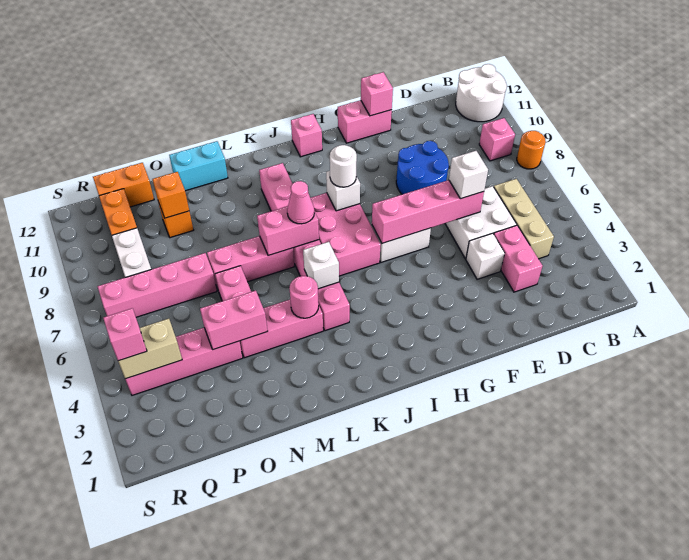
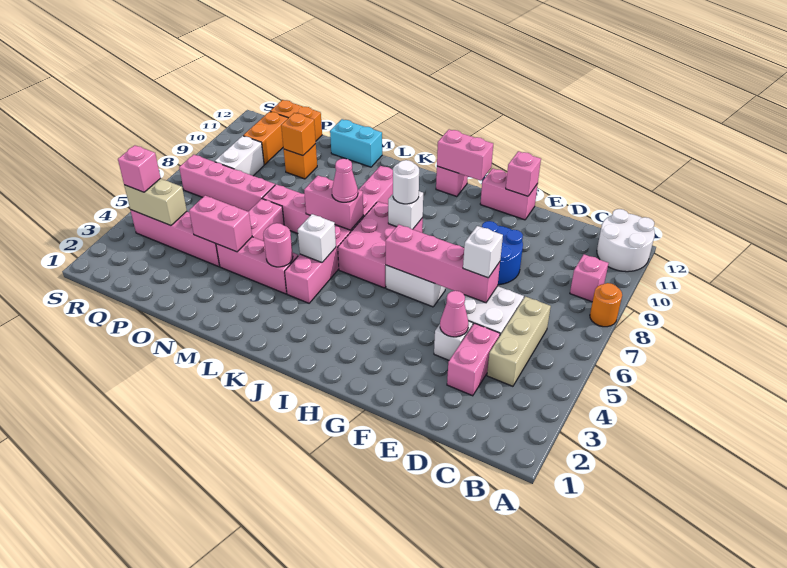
none -> pink cone E4 level 2
none -> pink brick H12:I12 level 2

